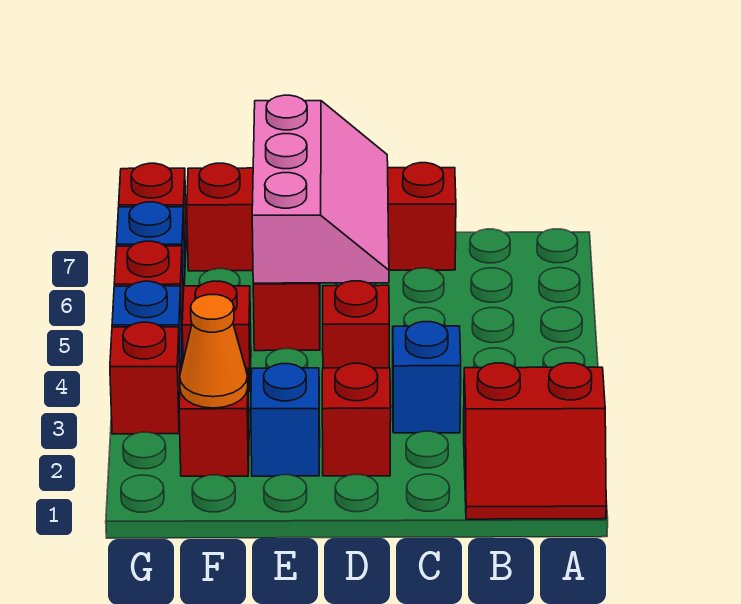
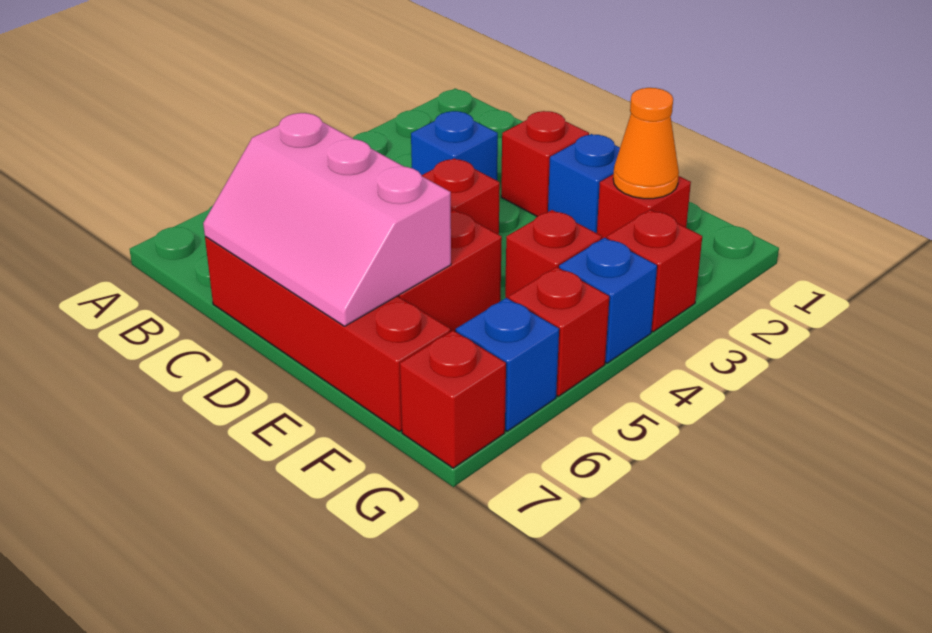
red slope A1:B2 level 1 top 2 -> none
pink slope D5:E7 level 2 top E -> pink slope C6:E7 level 2 top 6

